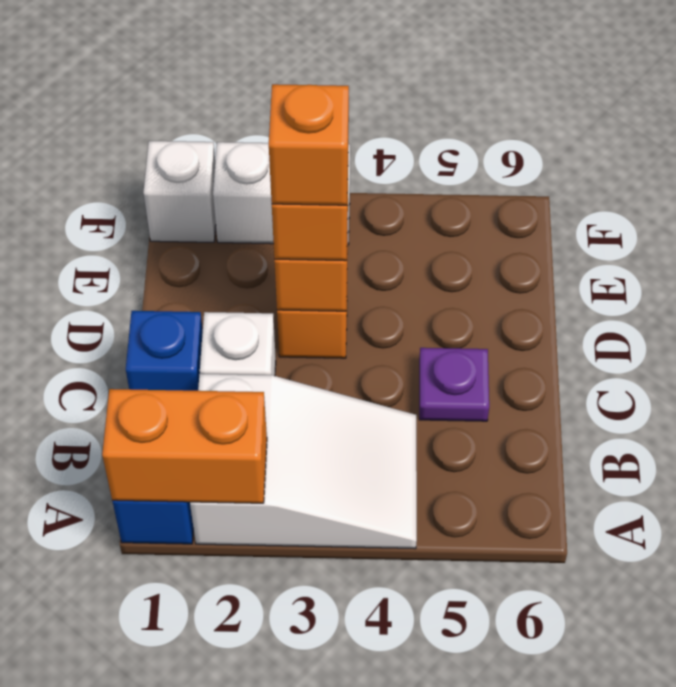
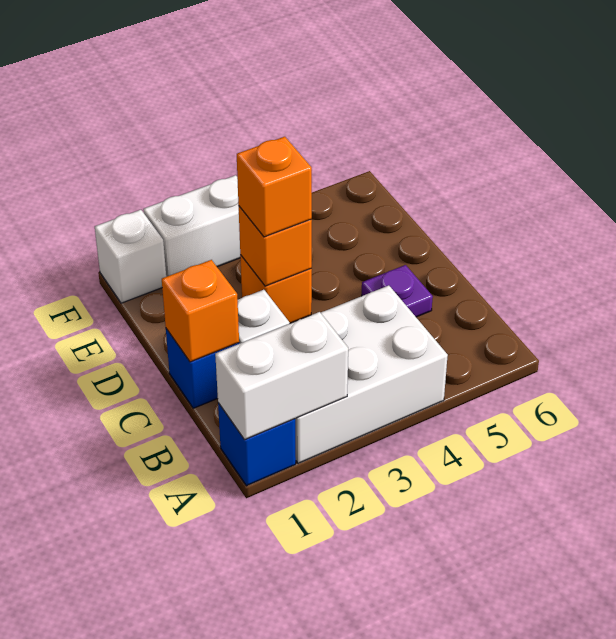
orange brick A1:A2 level 2 -> white brick A1:A2 level 2
white slope A2:B4 level 1 top 2 -> white brick A2:B4 level 1
orange brick D3 level 4 -> orange brick C1 level 2

